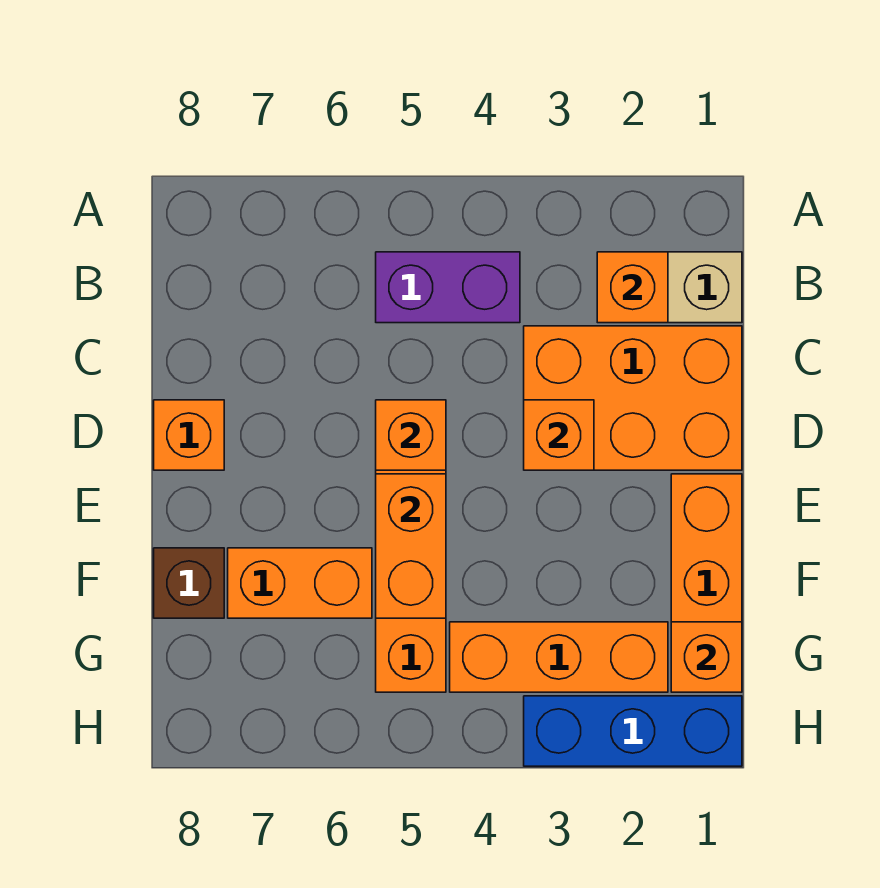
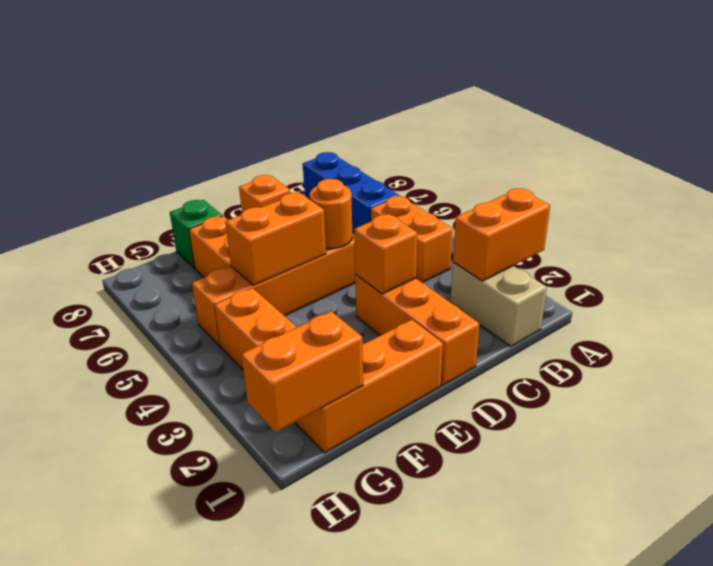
orange brick B2 level 2 -> orange brick A2:B2 level 2
purple brick B4:B5 level 1 -> orange brick B4:B5 level 1
orange brick C1:D3 level 1 -> orange brick D1:D3 level 1
orange brick D5 level 2 -> orange round brick D5 level 2
brown brick F8 level 1 -> green brick F8 level 1
orange brick G1 level 2 -> orange brick G1:H1 level 2
blue brick H1:H3 level 1 -> blue brick B6:B8 level 1

